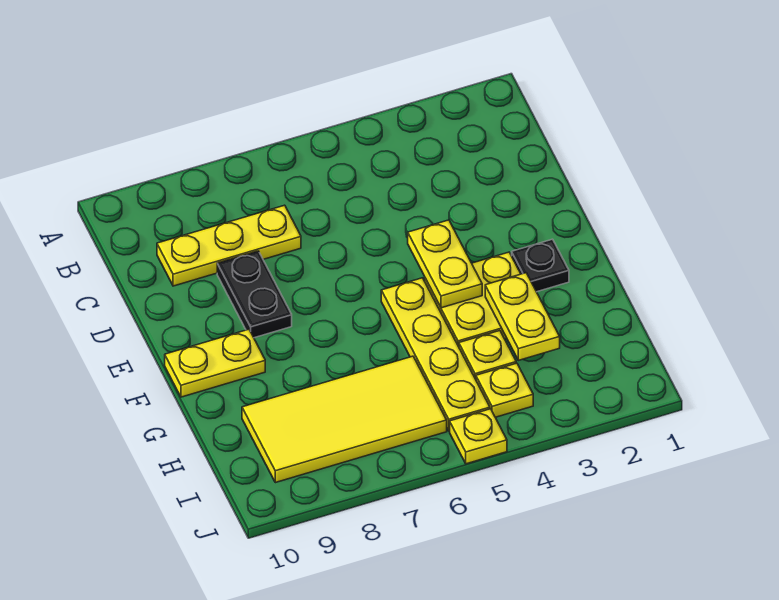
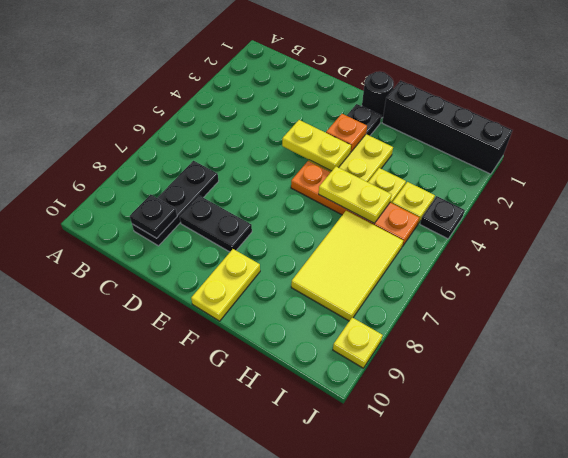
yellow plate C7:C9 level 1 -> black plate C7:C9 level 1
none -> black plate C9 level 2
none -> black round brick F1 level 1
none -> orange plate F3 level 2
yellow plate F5:I5 level 1 -> orange plate F5:I5 level 1
none -> black brick G1:J1 level 1
yellow plate G3:H3 level 2 -> yellow plate G5:H5 level 2
yellow tile H6:I9 level 1 -> yellow tile H6:I8 level 1
none -> black plate J4 level 1
yellow plate J5 level 1 -> yellow plate J9 level 1

